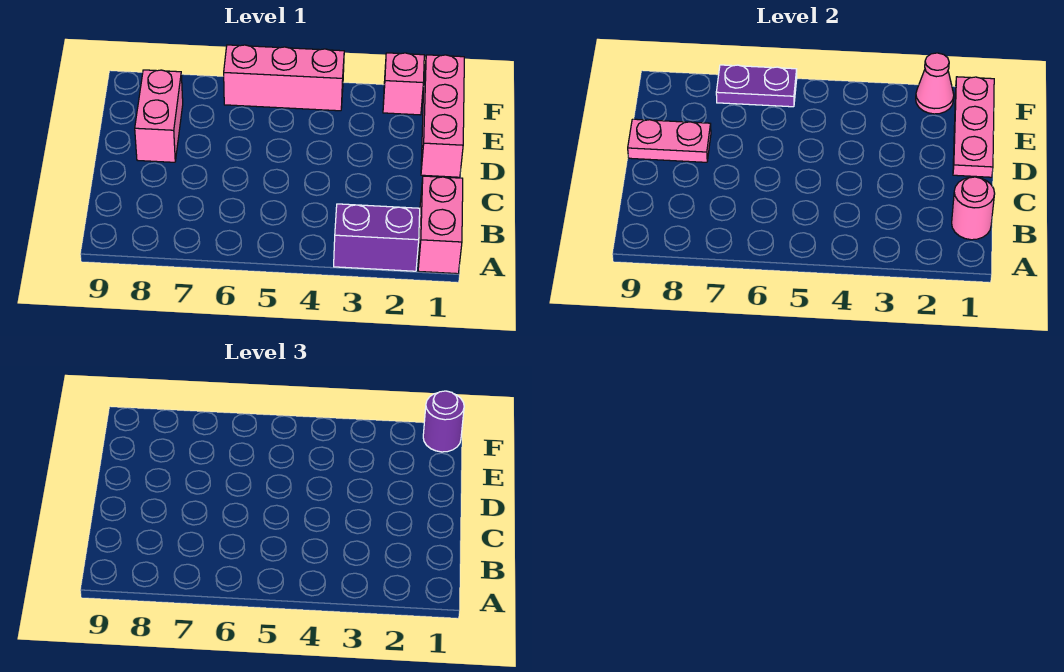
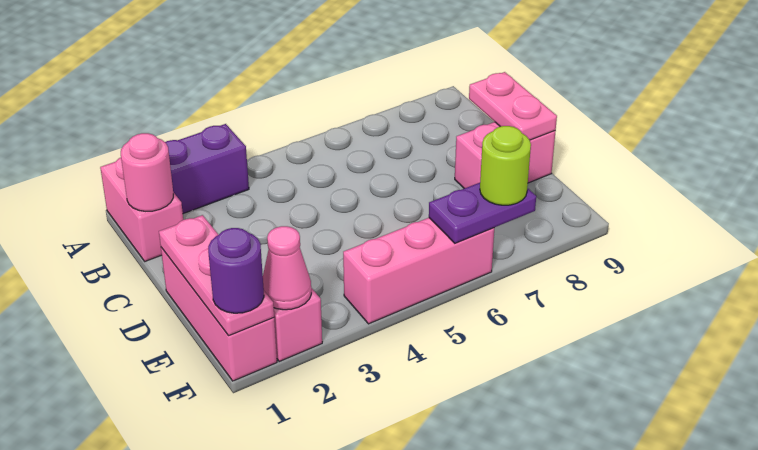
pink brick D8:E8 level 1 -> pink brick D8:D9 level 1
pink plate D8:D9 level 2 -> pink plate C9:D9 level 2
none -> lime round brick F7 level 3

